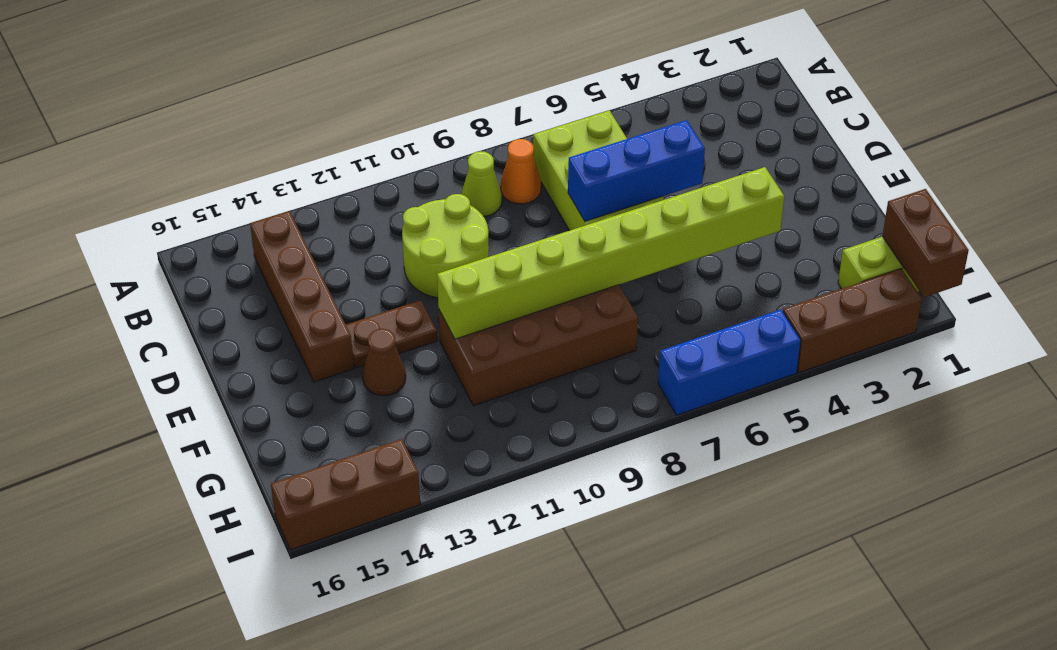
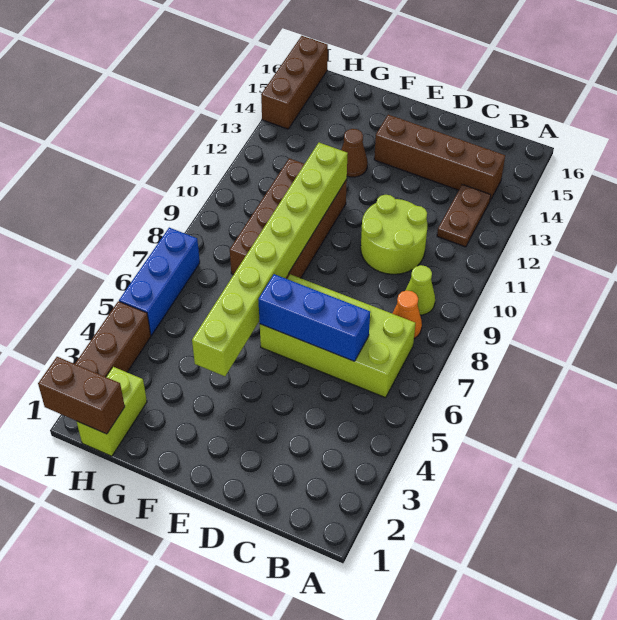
blue brick D5:D7 level 2 -> blue brick C6:E6 level 2
brown plate E12:E13 level 1 -> brown plate B12:B13 level 1

